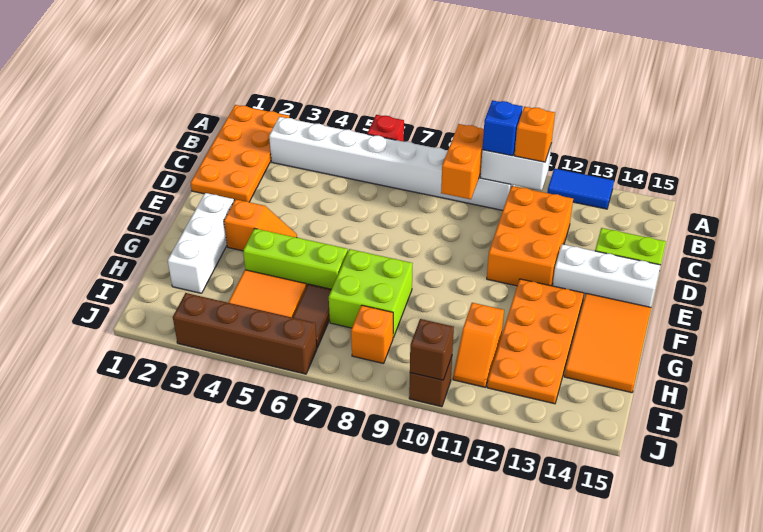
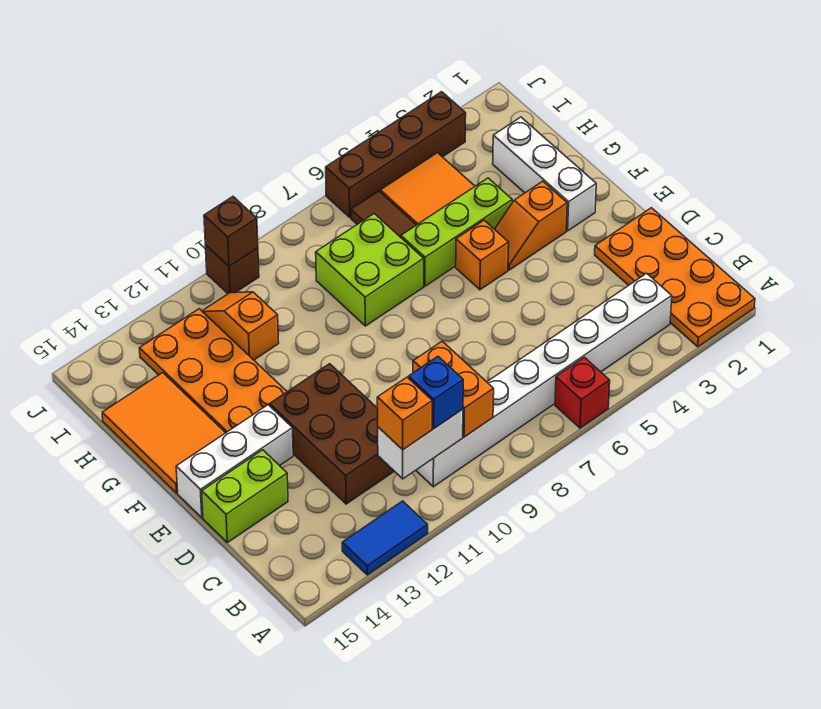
orange brick C11:E12 level 1 -> brown brick C11:E12 level 1
orange brick I8 level 1 -> orange brick F5 level 1

